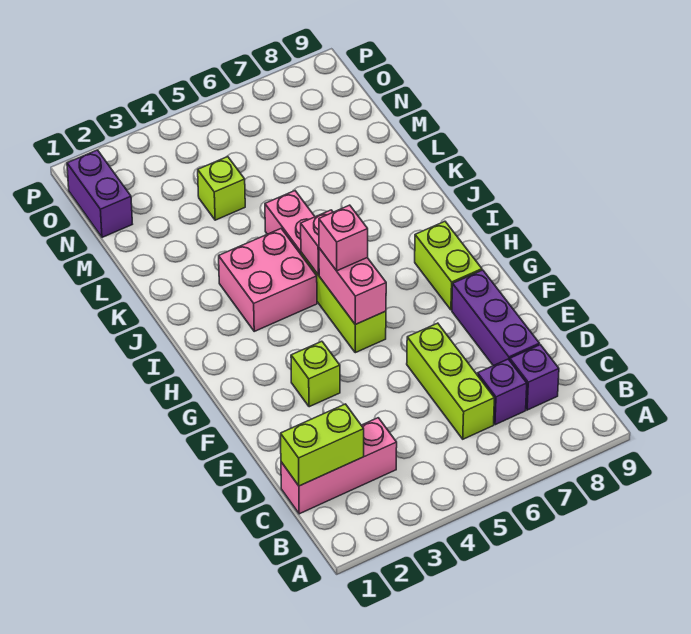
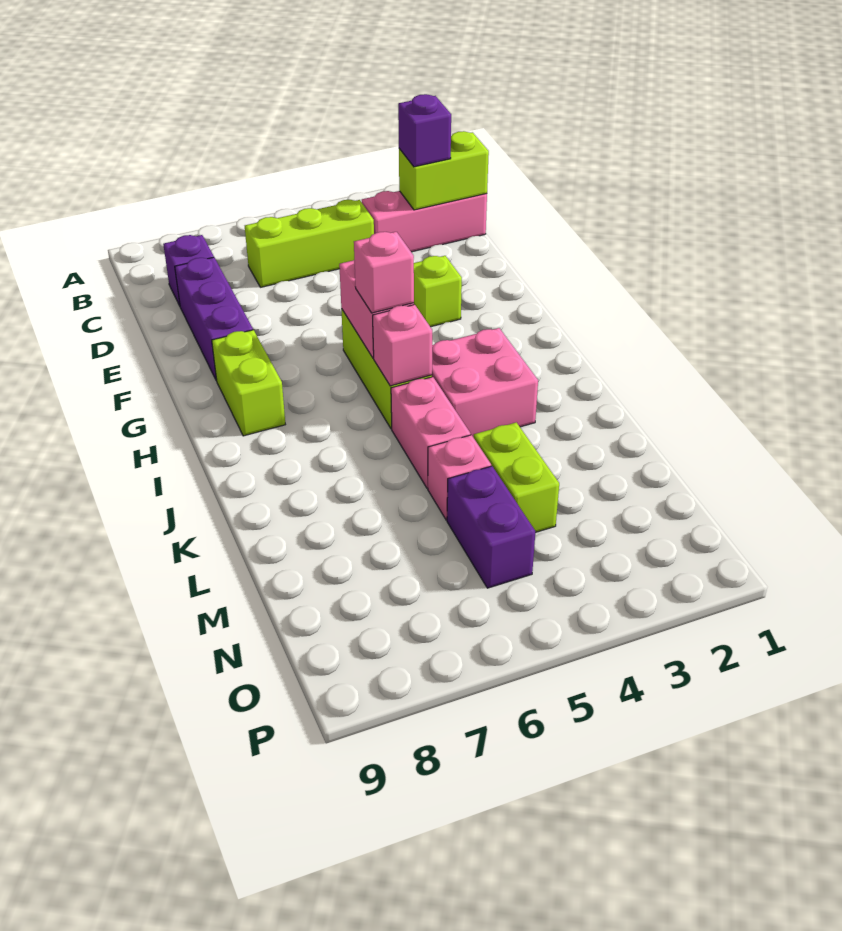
lime brick C6:E6 level 1 -> lime brick C4:C6 level 1
purple brick C7 level 1 -> purple brick C2 level 3
none -> pink brick L5 level 1
lime brick M4 level 1 -> lime brick L4:M4 level 1
purple brick N1:O1 level 1 -> purple brick M5:N5 level 1

